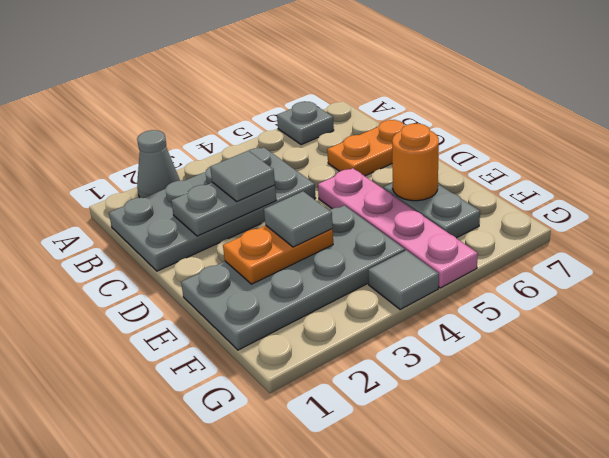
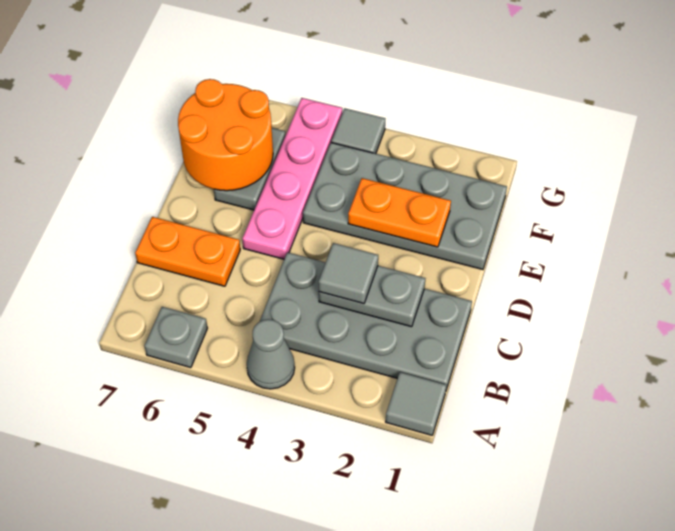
grey cone A2 level 1 -> grey cone A4 level 1
grey tile E3 level 3 -> grey tile A1 level 1
orange round brick E6 level 2 -> orange round brick E6:F7 level 2

